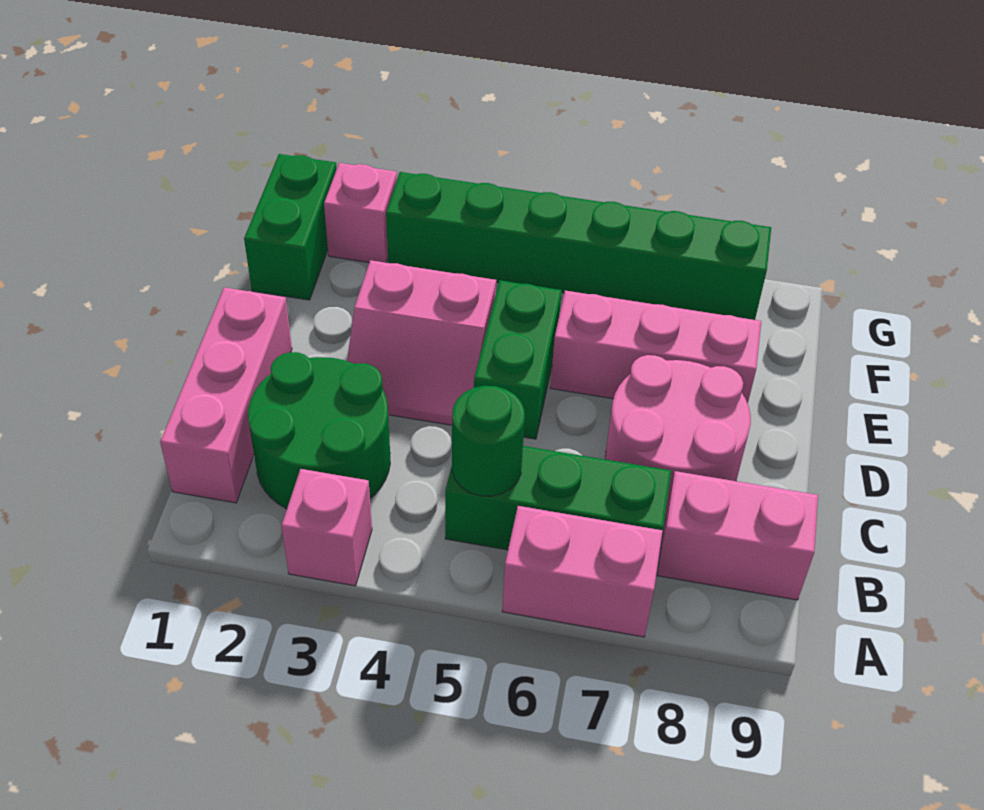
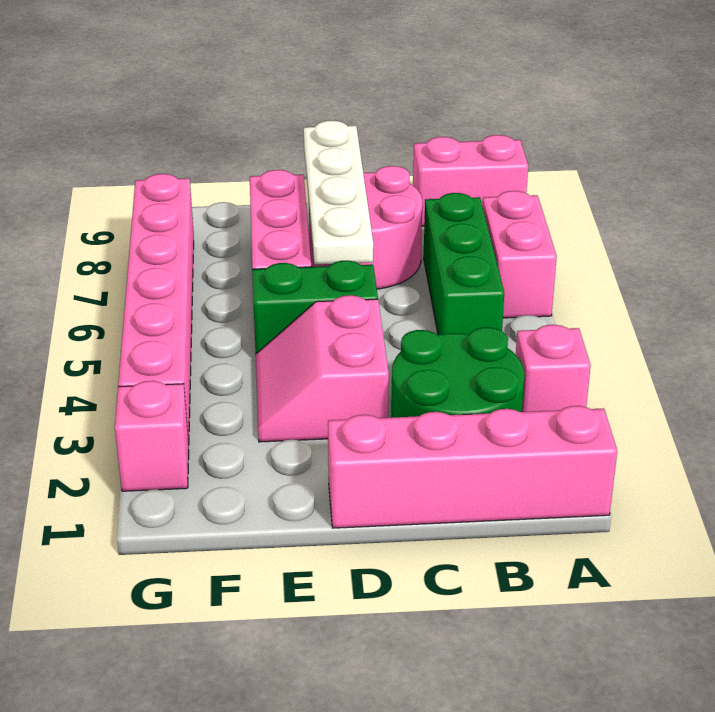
pink brick B1:D1 level 1 -> pink brick A1:D1 level 1
green round brick B5 level 2 -> none
pink brick B8:B9 level 1 -> pink brick A9:B9 level 1
pink slope D3:E4 level 1 top E -> pink slope D3:E4 level 1 top D
none -> white plate D6:D9 level 2
green brick F1:G1 level 1 -> none
green brick G3:G8 level 1 -> pink brick G3:G8 level 1

